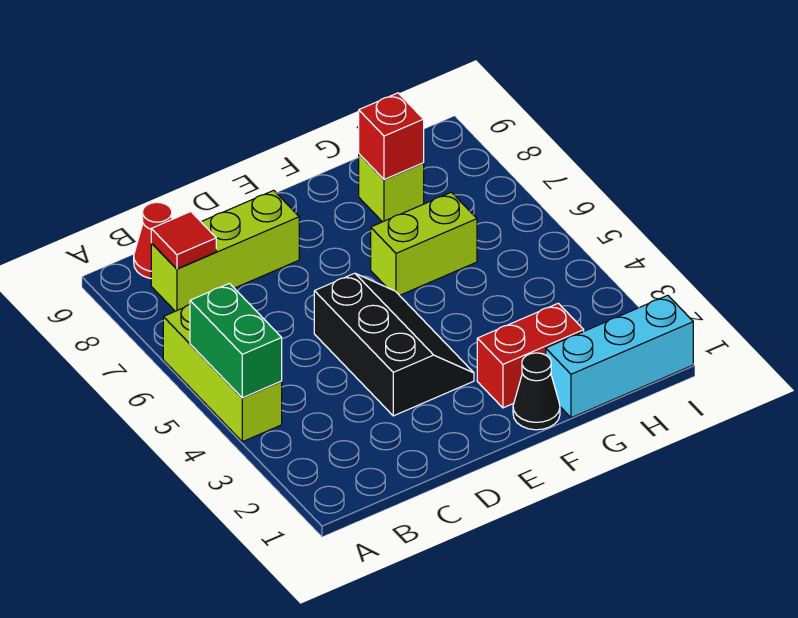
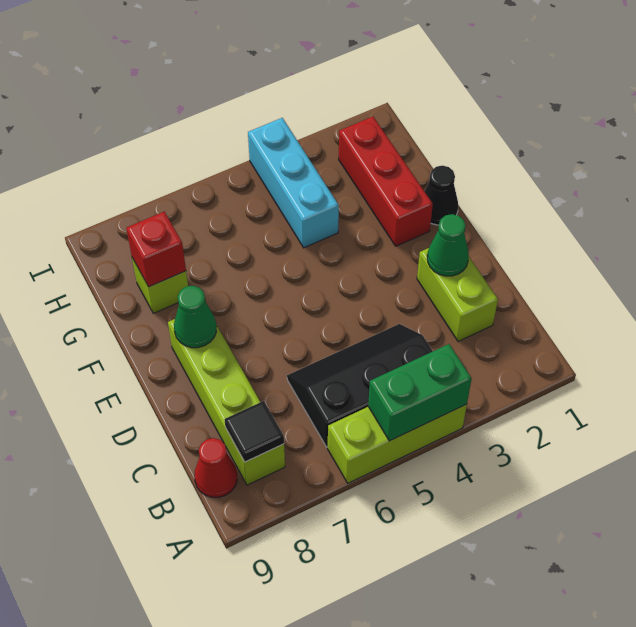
lime brick B8:D8 level 1 -> lime brick B8:E8 level 1
red tile B8 level 2 -> black tile B8 level 2
none -> green cone D2 level 2
black slope D3:E5 level 1 top D -> black slope B4:C6 level 1 top B
none -> green cone E8 level 2
red brick F2:G2 level 1 -> red brick F2:H2 level 1
lime brick F6:G6 level 1 -> lime brick C2:D2 level 1
cyan brick G1:I1 level 1 -> cyan brick G4:I4 level 1

